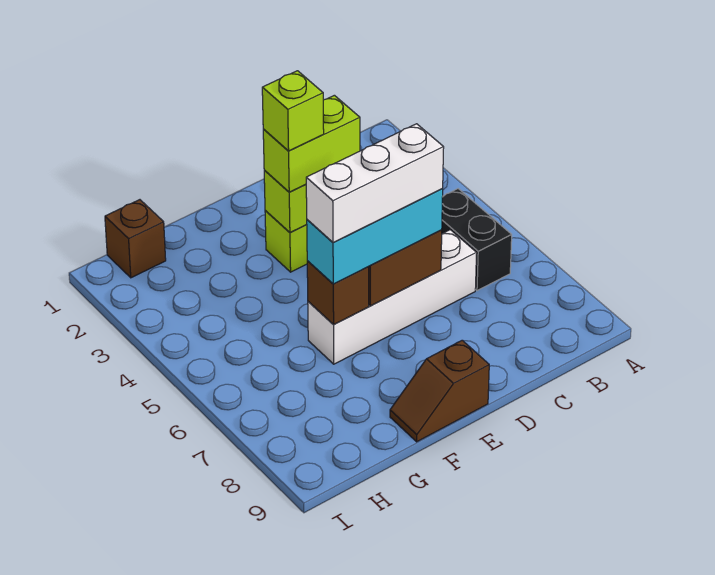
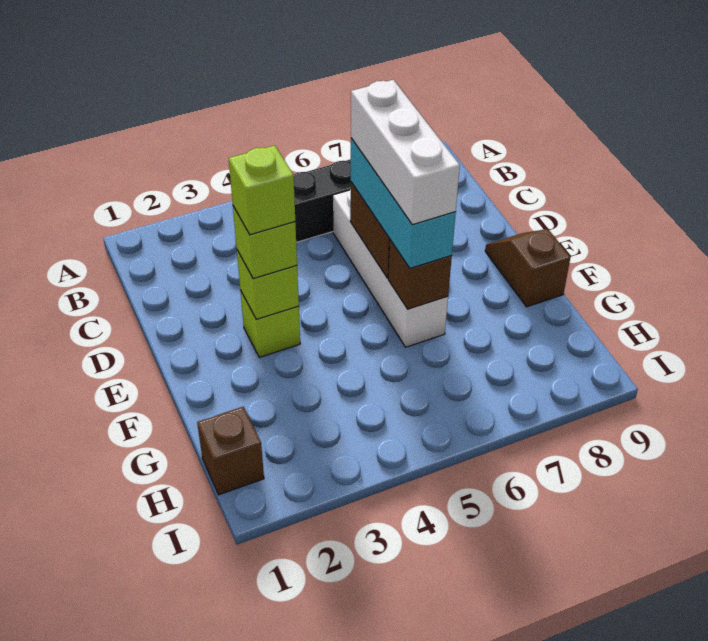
lime brick D3:E3 level 3 -> lime brick E3 level 3
brown slope E9:F9 level 1 top E -> brown slope E9:F9 level 1 top F

